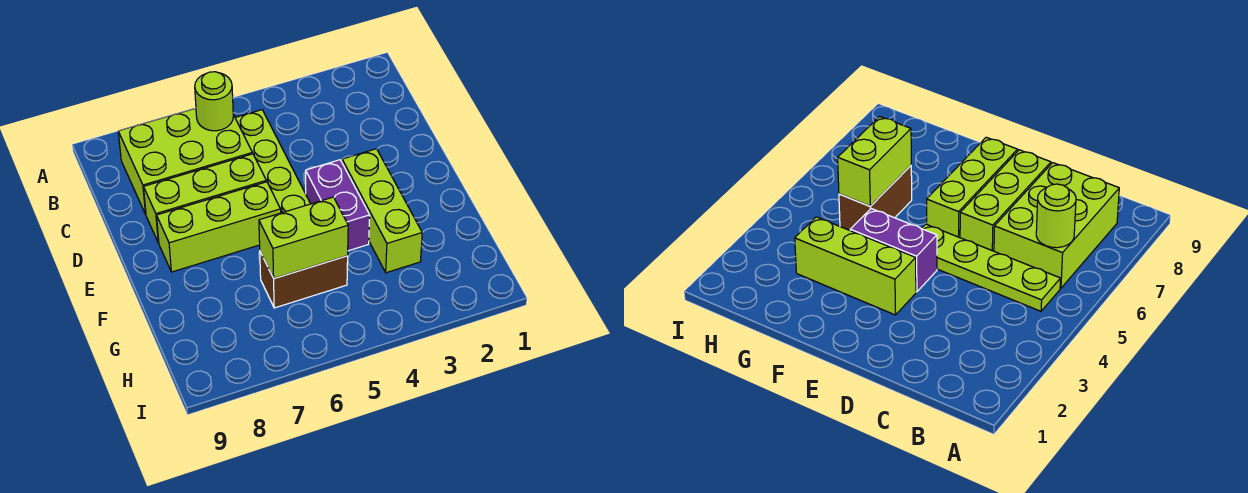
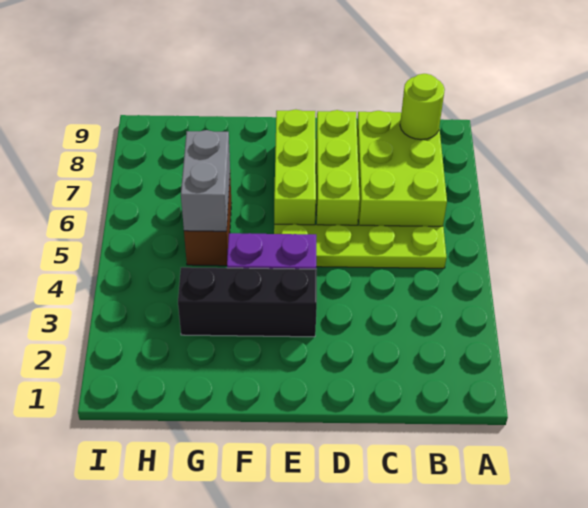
lime round brick B6 level 2 -> lime round brick B8 level 2
lime brick E3:G3 level 1 -> black brick E3:G3 level 1
lime brick G5:G6 level 2 -> grey brick G5:G6 level 2

